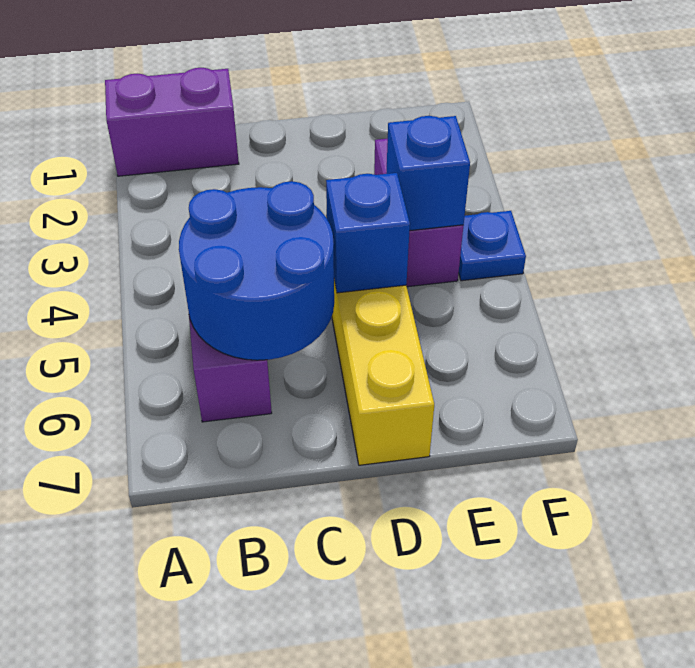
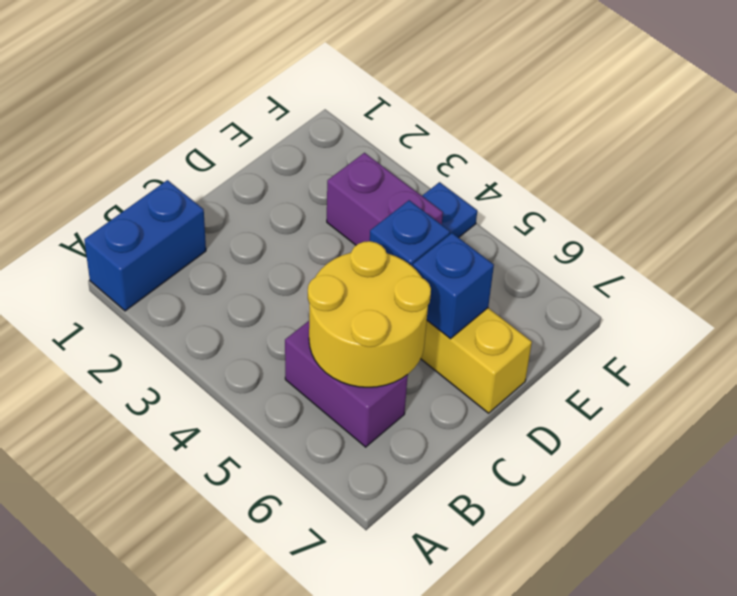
purple brick A1:B1 level 1 -> blue brick A1:B1 level 1
blue round brick B5:C6 level 2 -> yellow round brick B5:C6 level 2
blue brick E4 level 2 -> blue brick D6 level 2

